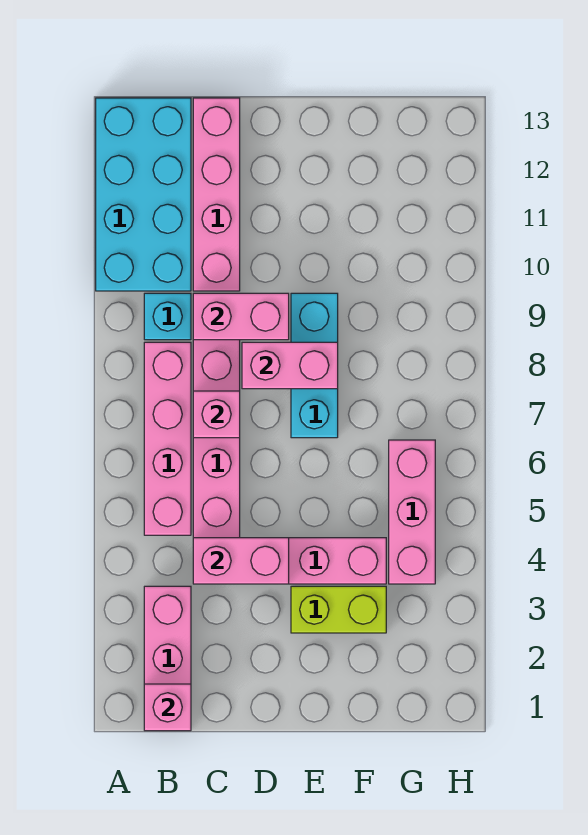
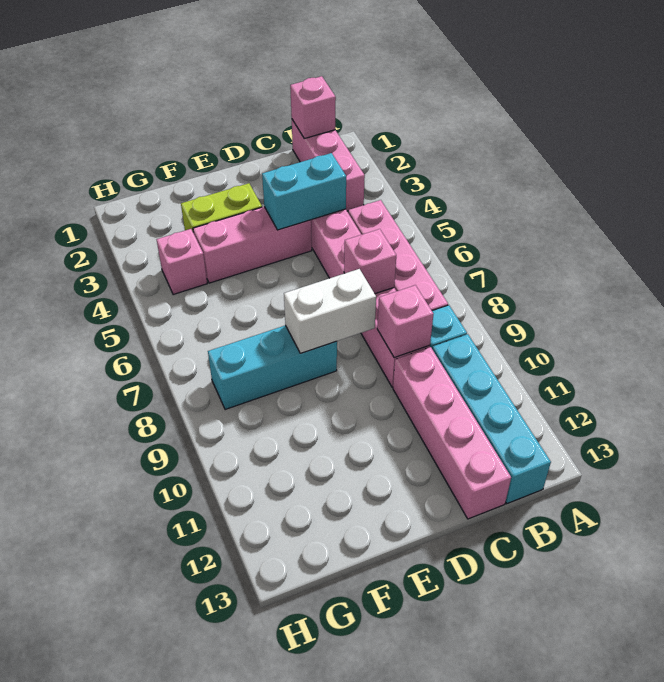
cyan brick A10:B13 level 1 -> cyan brick B10:B13 level 1
pink brick C4:D4 level 2 -> cyan brick C4:D4 level 2
pink brick C9:D9 level 2 -> pink brick C9 level 2
pink brick D8:E8 level 2 -> white brick D8:E8 level 2
cyan brick E7:E9 level 1 -> cyan brick E8:G8 level 1
pink brick G4:G6 level 1 -> pink brick G4 level 1

